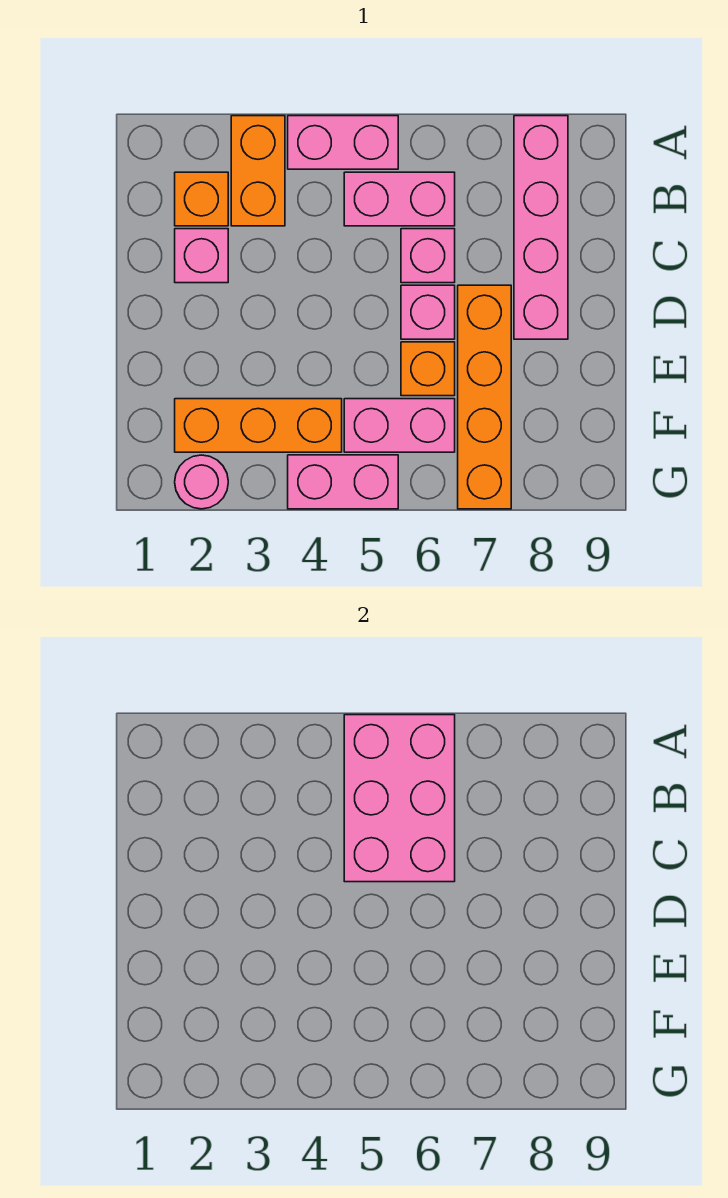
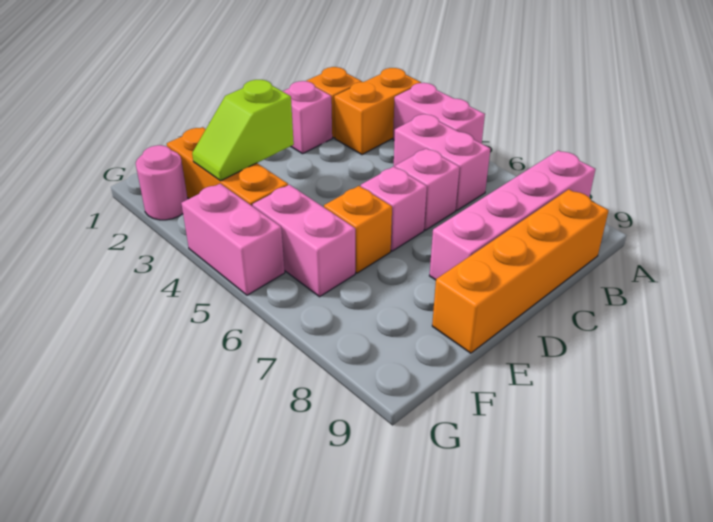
pink brick A5:C6 level 2 -> none
orange brick D7:G7 level 1 -> orange brick B9:E9 level 1
none -> lime slope E3:F3 level 2 top E

